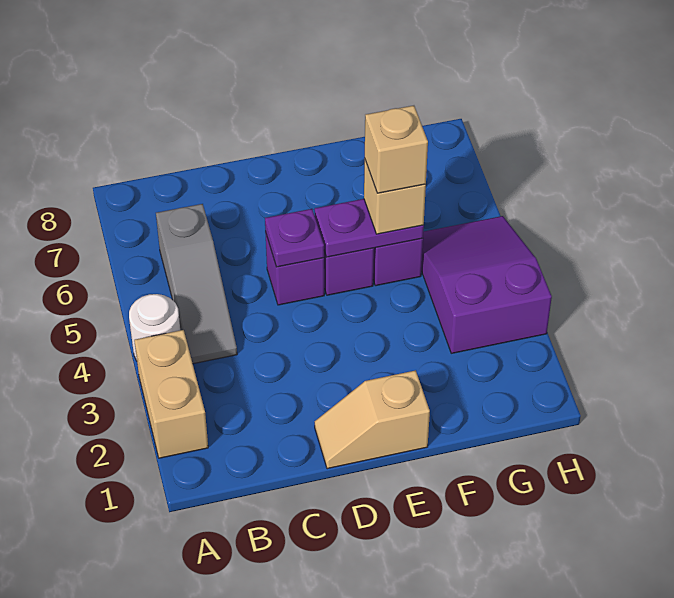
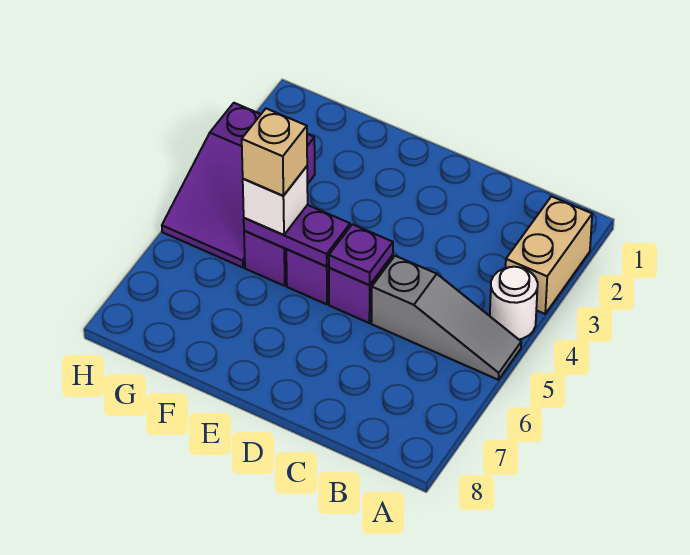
grey slope B4:B6 level 1 top 6 -> grey slope A5:C5 level 1 top C
tan slope D1:E1 level 1 top E -> none
tan brick F5 level 3 -> white brick F5 level 3

